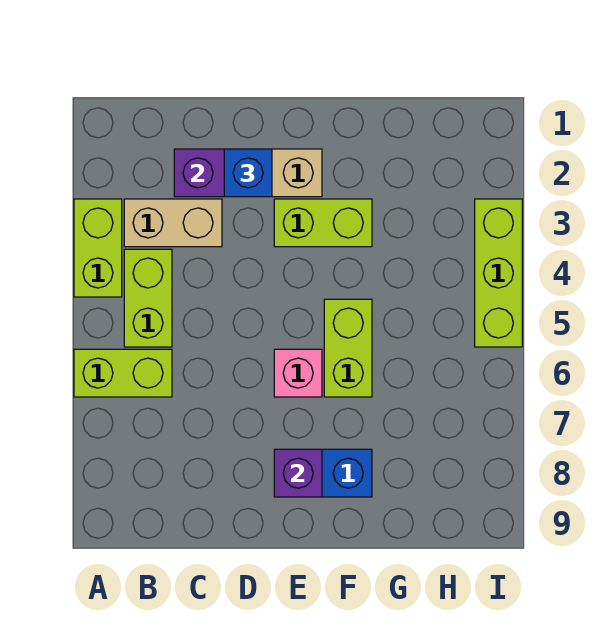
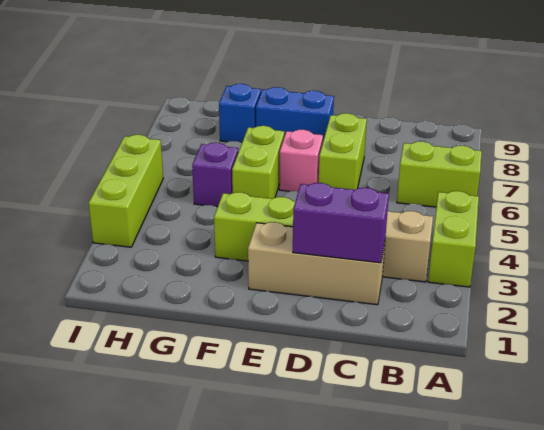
lime brick B4:B5 level 1 -> lime brick D6:D7 level 1
blue brick D2 level 3 -> blue brick G8 level 1
purple brick E8 level 2 -> purple brick G5 level 1

